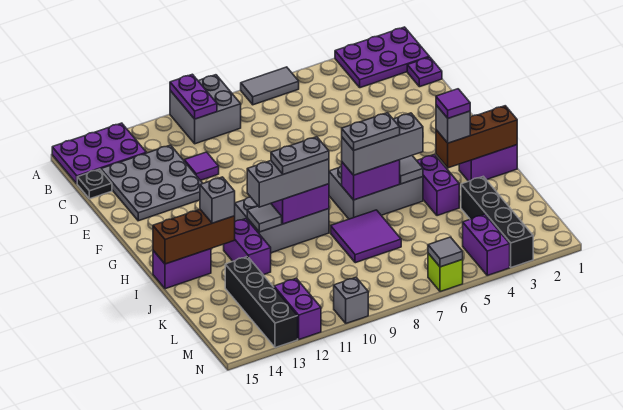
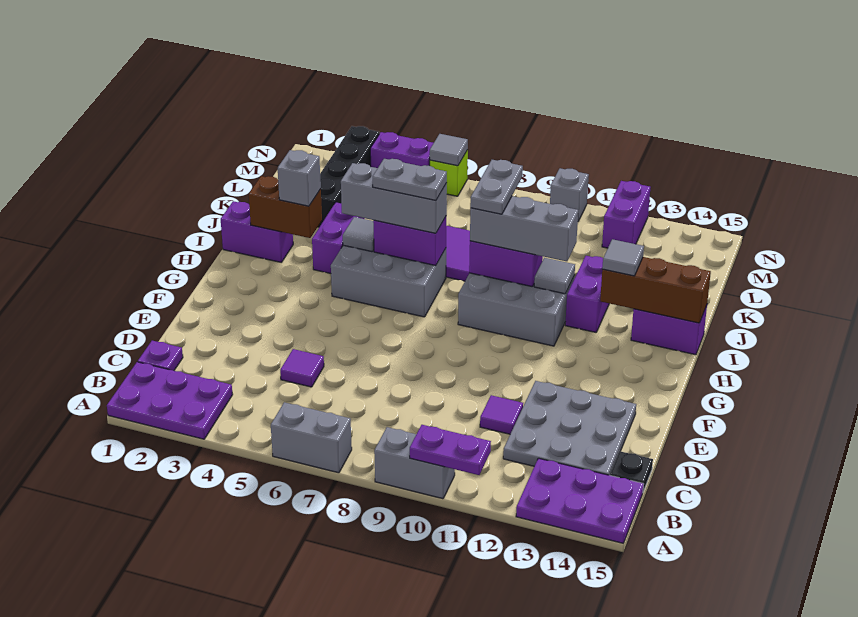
grey tile A6:A7 level 1 -> grey brick A6:A7 level 1
grey brick A9:B10 level 1 -> grey brick A9:A10 level 1
purple plate A10:B10 level 2 -> purple plate A10:A11 level 2
brown brick I1:I3 level 2 -> brown brick I2:I3 level 2
purple tile I3 level 4 -> purple tile D5 level 1
grey plate I9:I10 level 4 -> grey plate I9:J9 level 4
grey brick I13 level 3 -> grey tile I13 level 3
black brick K13:N13 level 1 -> none
purple brick M4:N4 level 1 -> purple brick N4:N5 level 1

